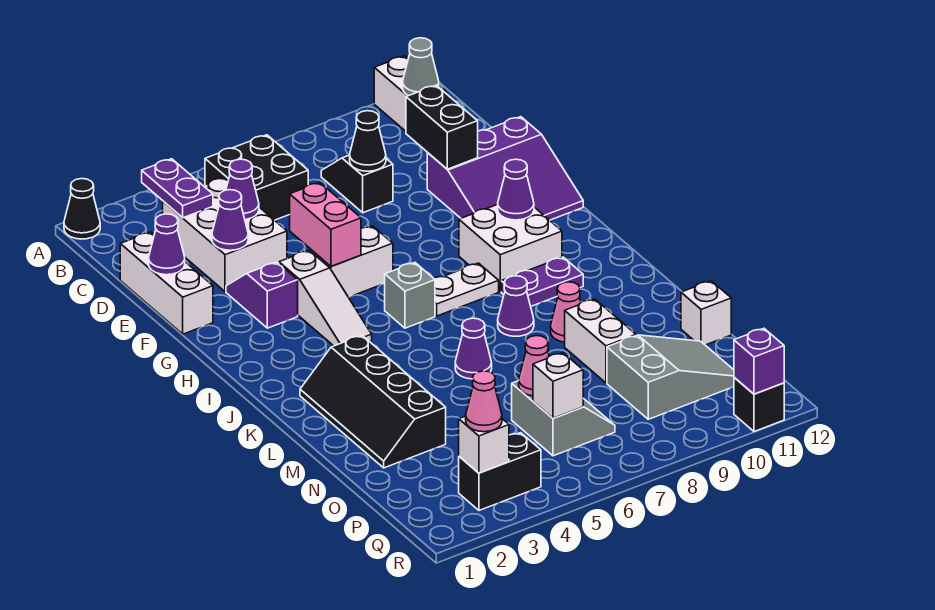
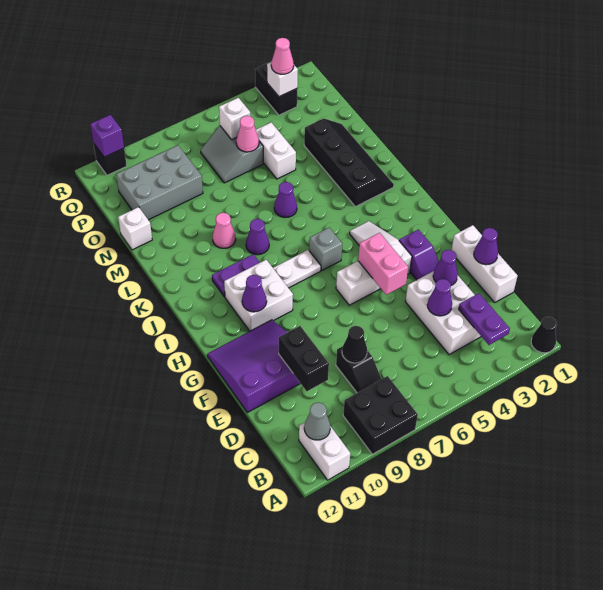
black brick B5:C6 level 1 -> black brick A8:B9 level 1
white brick M9:N9 level 1 -> white brick N5:O5 level 1
grey slope O9:P11 level 1 top 9 -> grey brick O9:P11 level 1
black brick Q3:Q4 level 1 -> black brick Q3:R3 level 1

